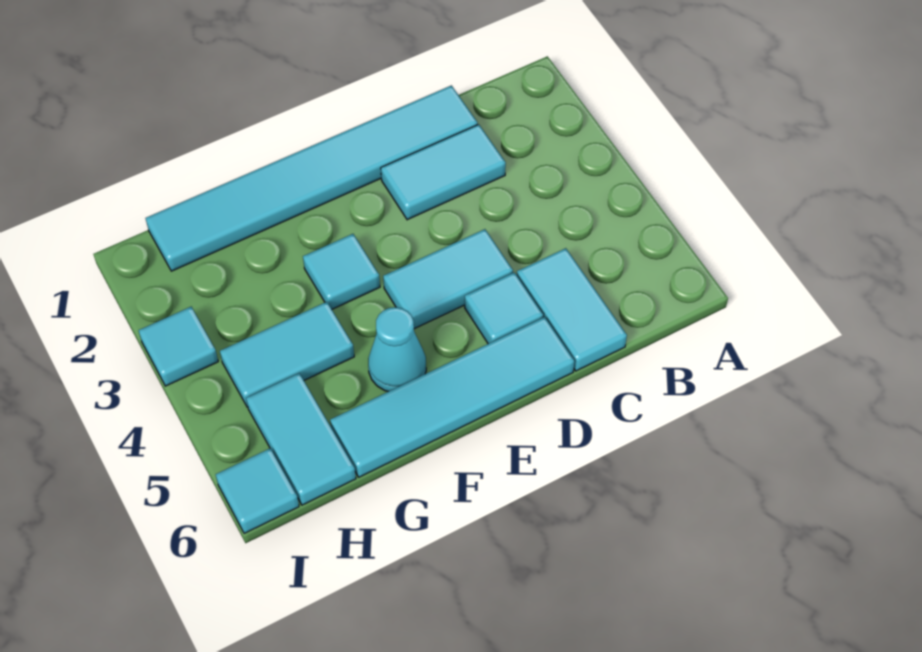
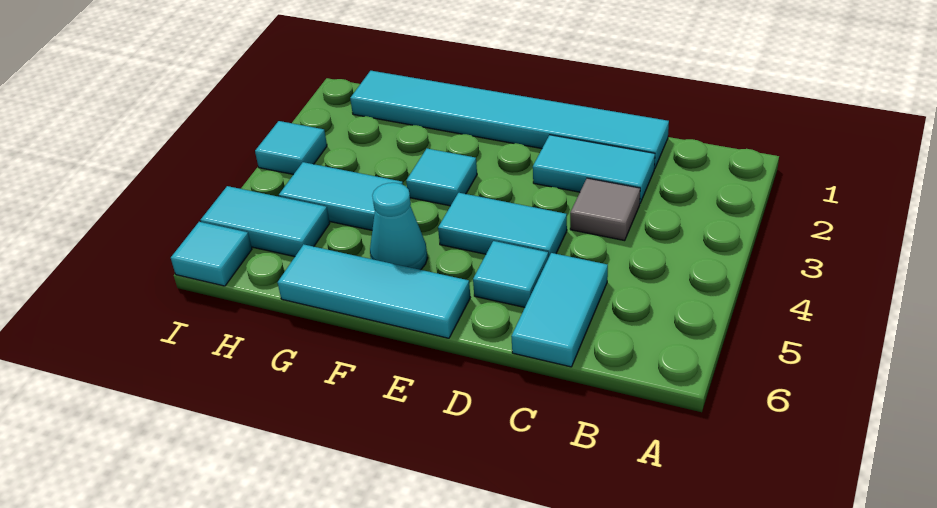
none -> grey tile C3 level 1
cyan tile D6:G6 level 1 -> cyan tile E6:G6 level 1
cyan tile H5:H6 level 1 -> cyan tile H5:I5 level 1

